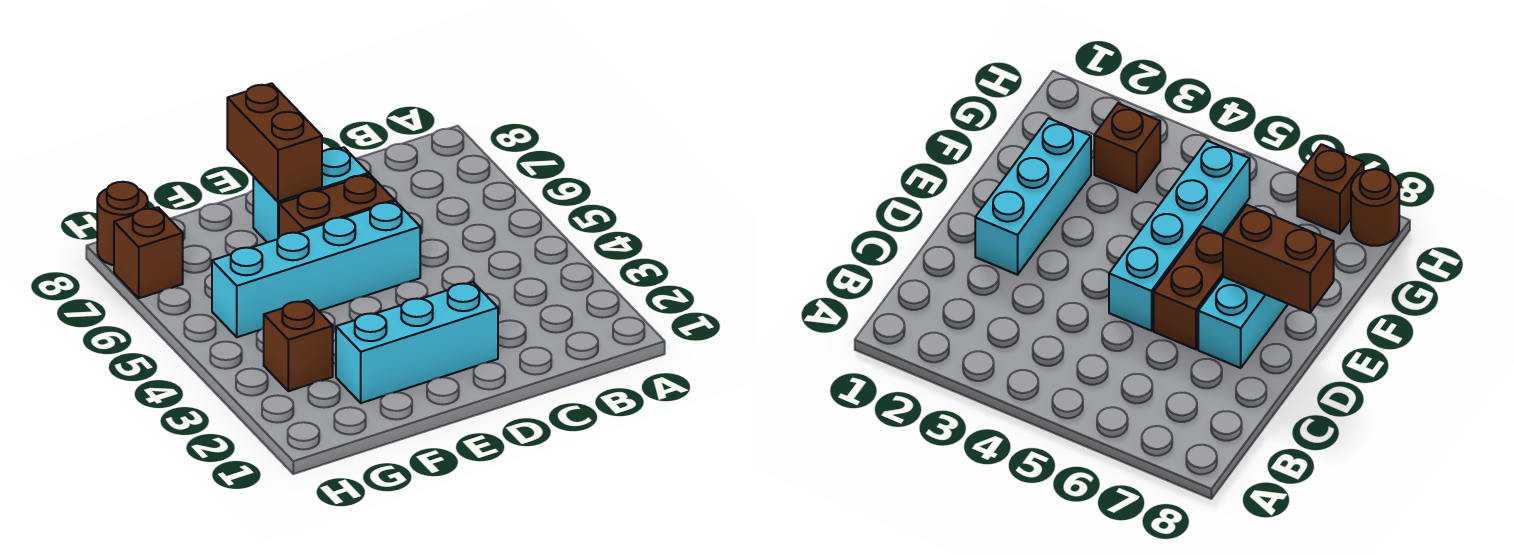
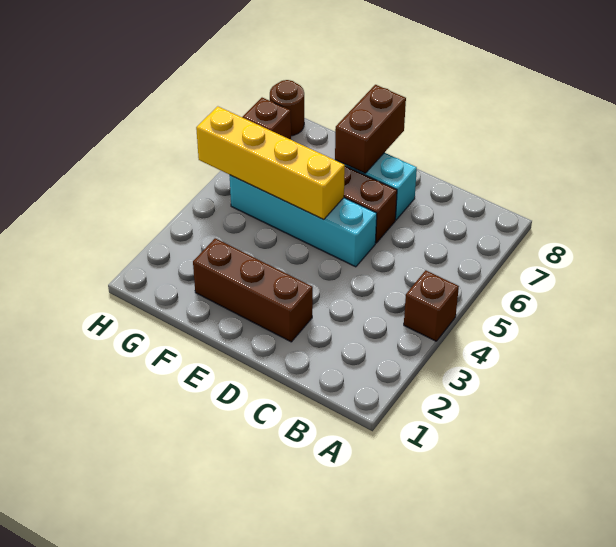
cyan brick D2:F2 level 1 -> brown brick D2:F2 level 1
none -> yellow brick E5:H5 level 2
brown brick G3 level 1 -> brown brick A4 level 1

